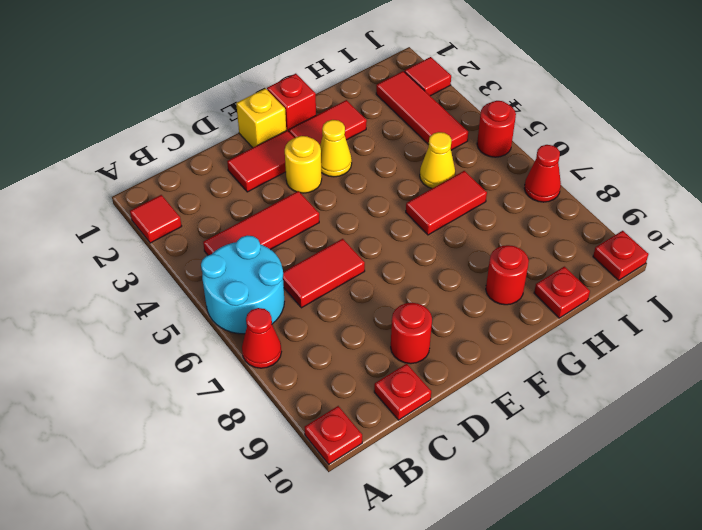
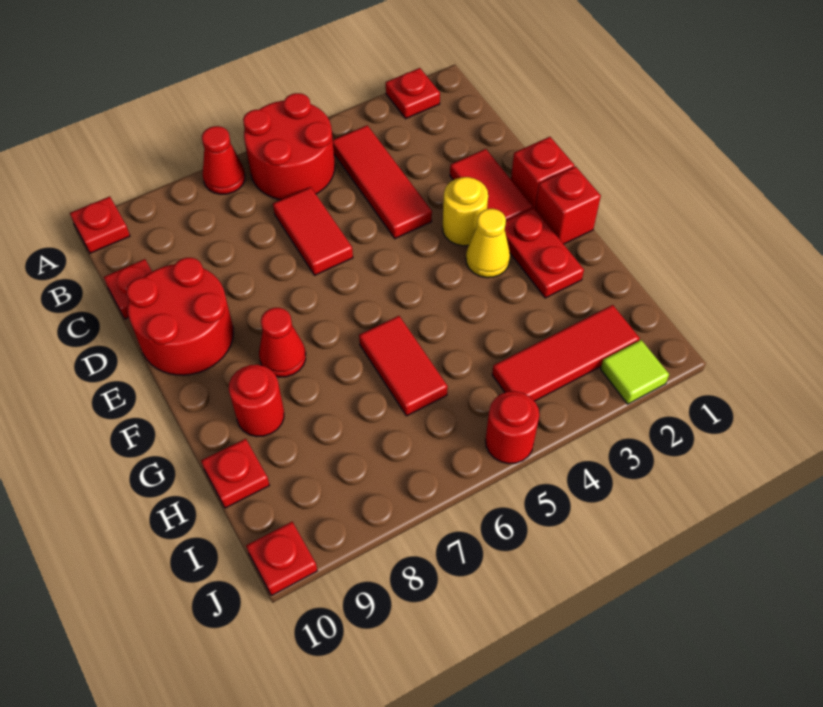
red tile A2 level 1 -> red plate A2 level 1
cyan round brick A5:B6 level 1 -> red round brick A5:B6 level 1
red round brick D9 level 1 -> red round brick D9:E10 level 1
yellow brick E1 level 1 -> red brick E1 level 1
red tile F2:G2 level 1 -> red plate F2:G2 level 1
yellow cone H5 level 1 -> none
red tile J2 level 1 -> lime tile J2 level 1
red cone J7 level 1 -> red cone F8 level 1

